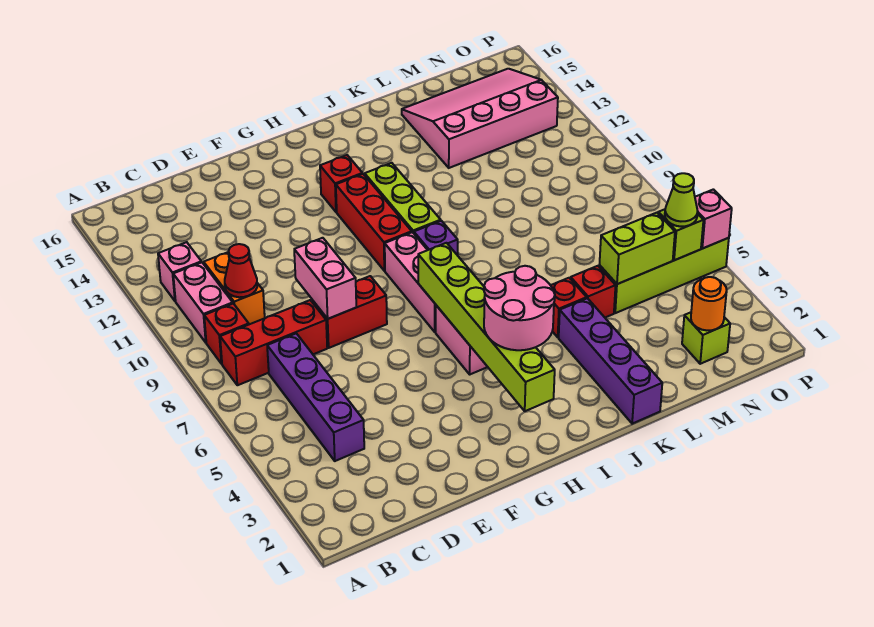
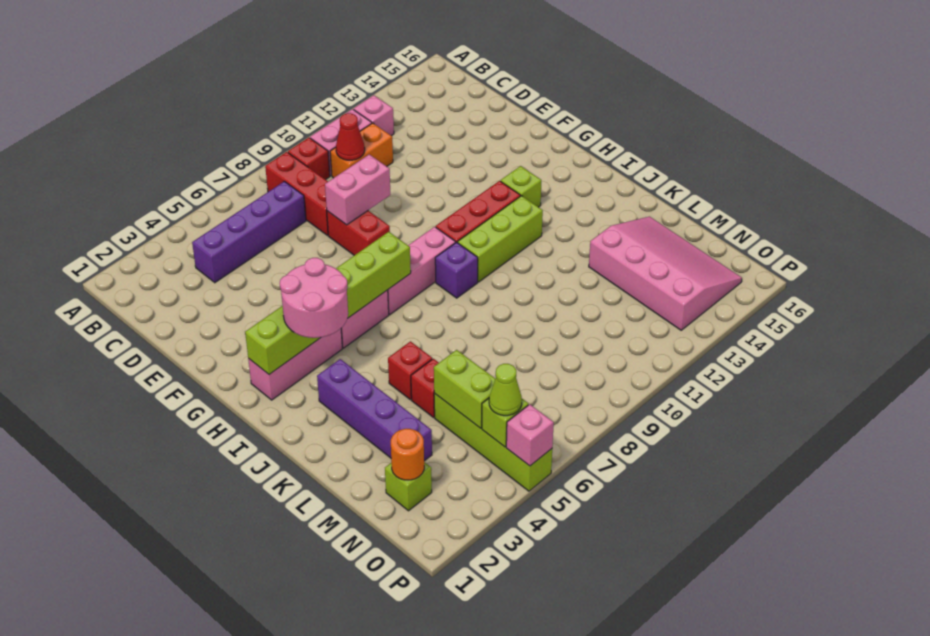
none -> pink brick H2:H4 level 1
red brick H13 level 1 -> lime brick H13 level 1
purple brick K1:K4 level 1 -> purple brick J3:M3 level 1

